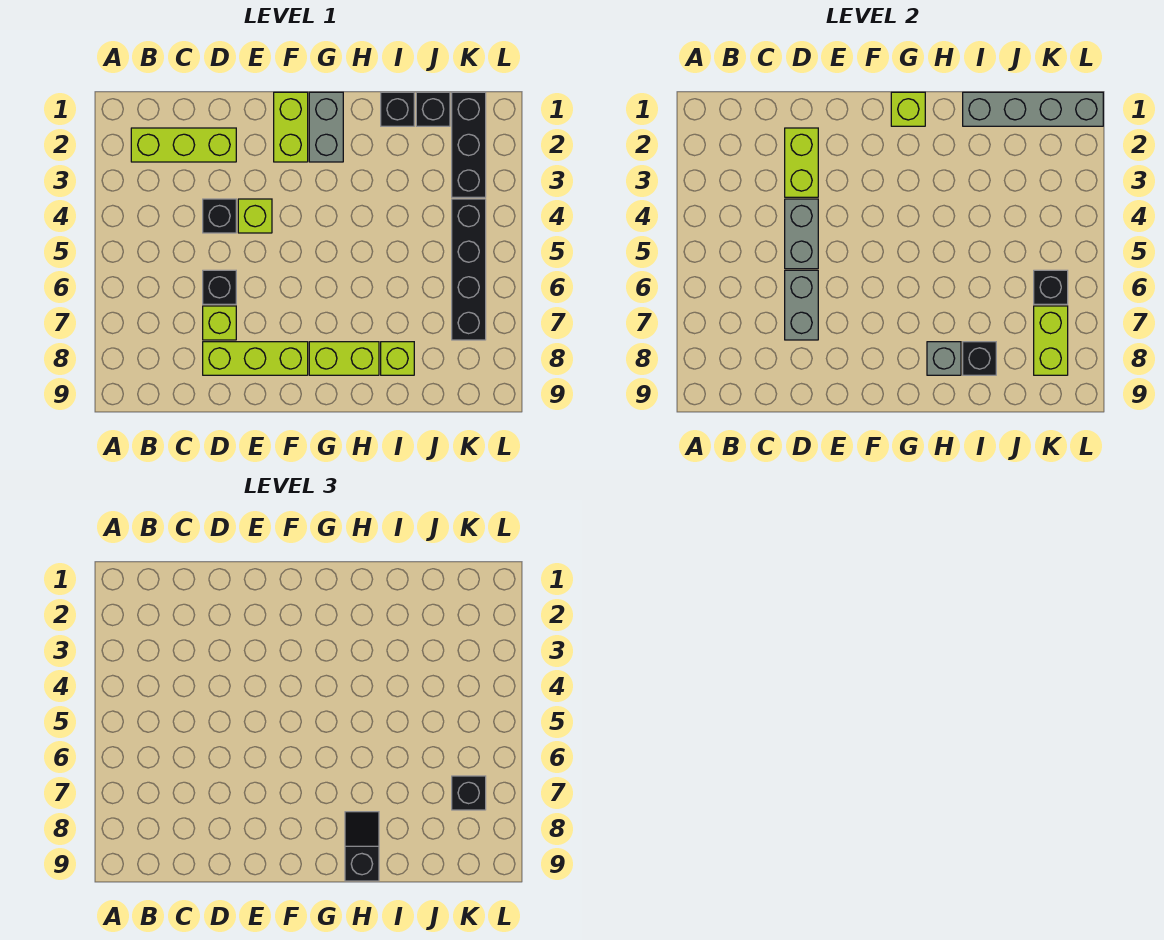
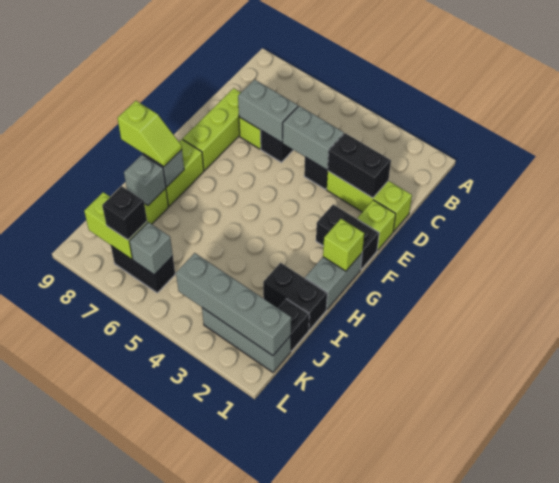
lime brick B2:D2 level 1 -> lime brick D1:D3 level 1
lime brick D2:D3 level 2 -> black brick D2:D3 level 2
lime brick E4 level 1 -> lime brick E1 level 1
lime brick F1:F2 level 1 -> black brick F1:F2 level 1
grey brick G1:G2 level 1 -> grey brick G1:H1 level 1
black slope H8:H9 level 3 top 9 -> lime slope H8:H9 level 3 top 9
black brick I1 level 1 -> black brick I1:I2 level 1
grey brick I1:L1 level 2 -> grey brick K1:K4 level 2
black brick I8 level 2 -> grey brick I8 level 2
black brick K1:K3 level 1 -> grey brick K1:K3 level 1
black brick K4:K7 level 1 -> black brick K6:K7 level 1
black brick K6 level 2 -> grey brick K6 level 2

